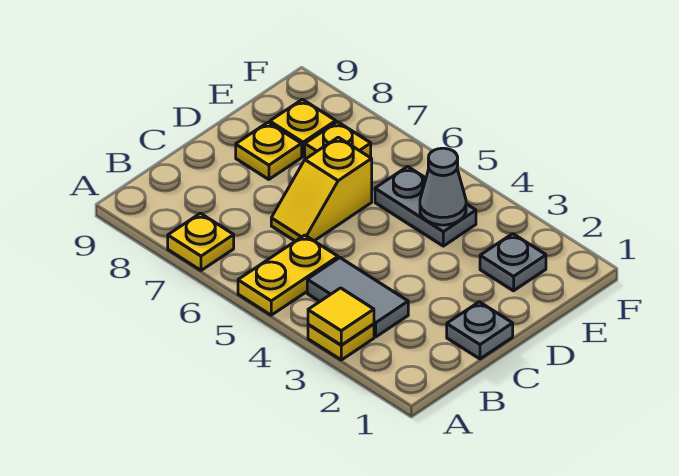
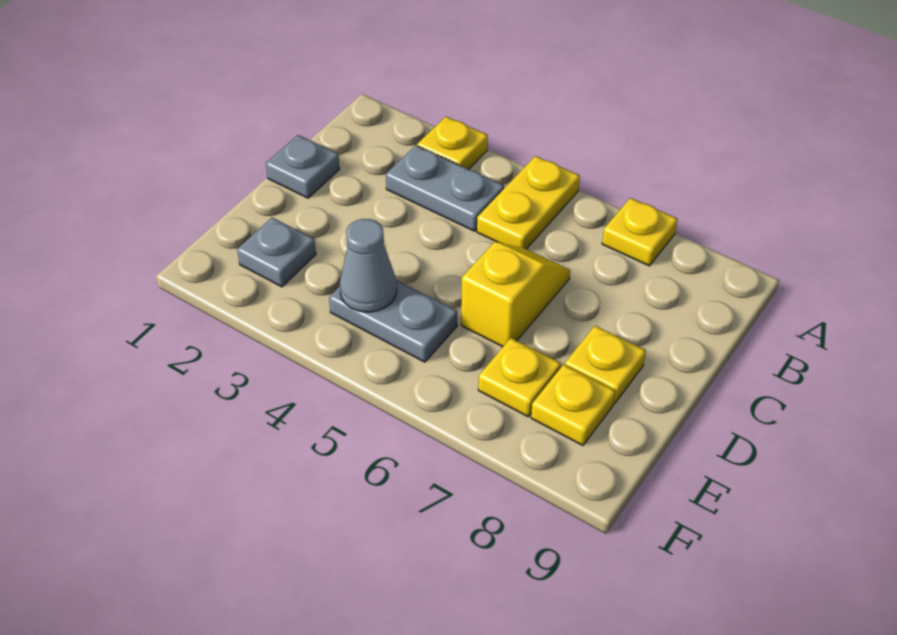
yellow tile A3 level 2 -> none
grey tile B3:B4 level 1 -> grey plate B3:B4 level 1

